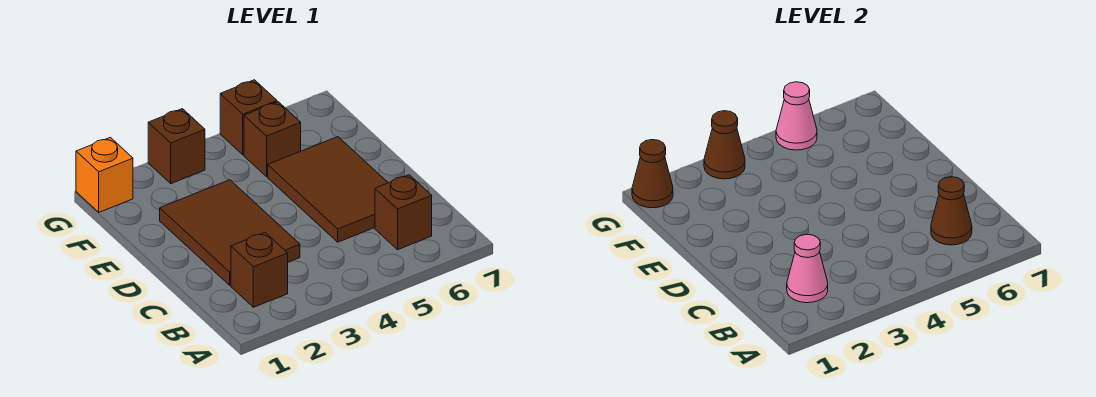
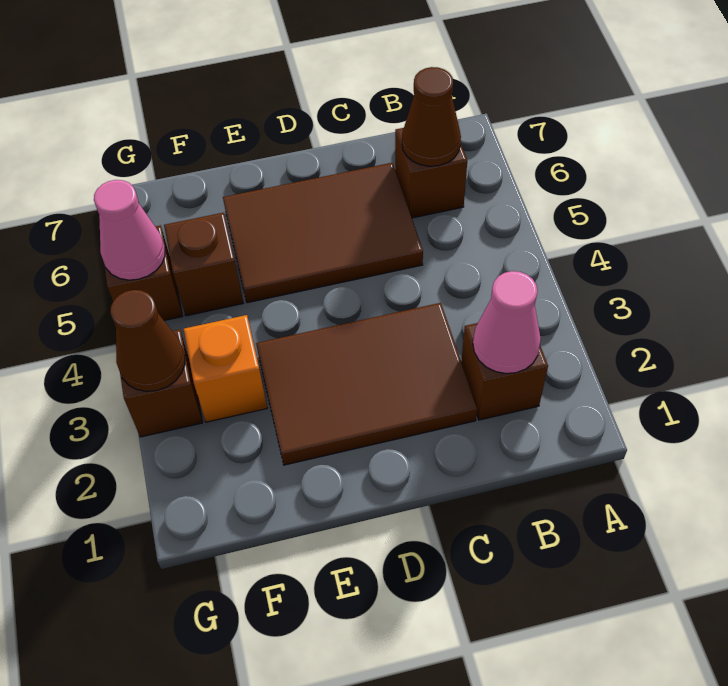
orange brick G1 level 1 -> orange brick F3 level 1
brown cone G1 level 2 -> none

